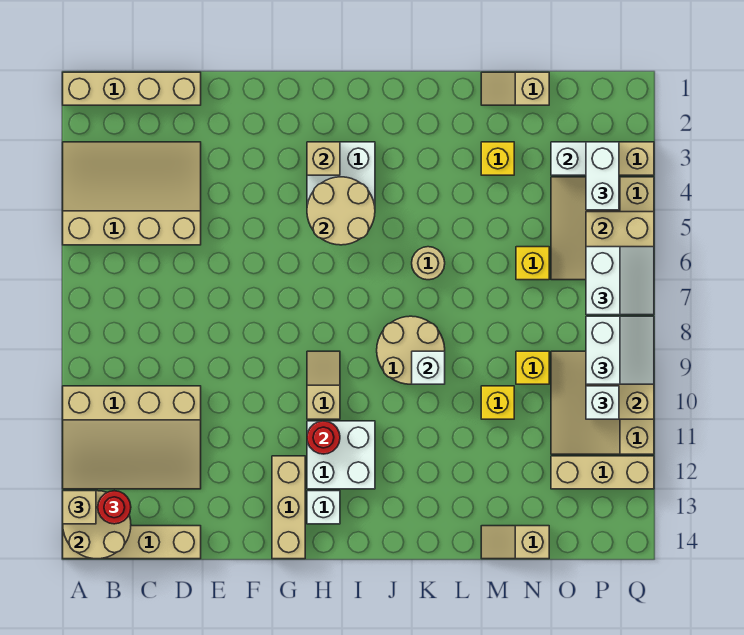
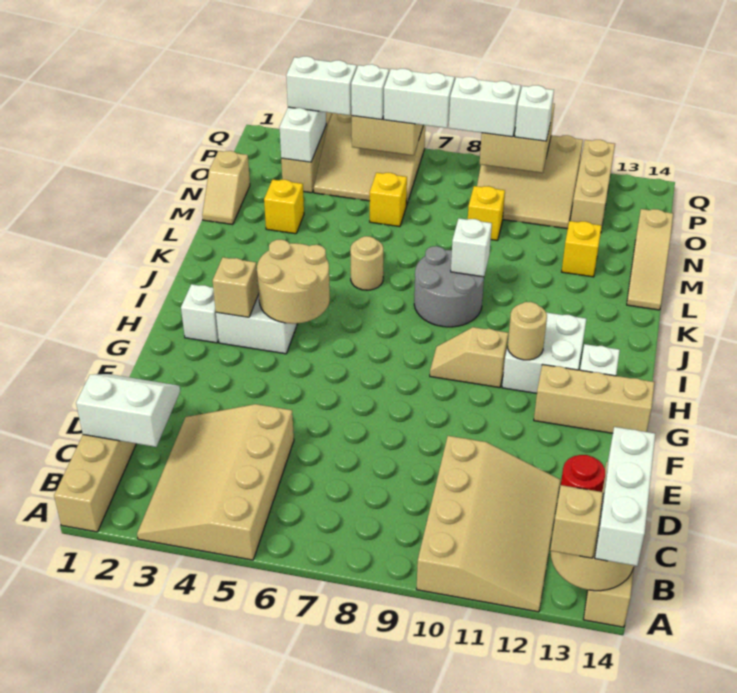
none -> white brick A14:C14 level 3
none -> white slope C1:D2 level 2 top C
none -> white brick H2 level 1
red round brick H11 level 2 -> tan round brick H11 level 2
tan round brick J8:K9 level 1 -> grey round brick J8:K9 level 1
yellow brick M10 level 1 -> yellow brick M12 level 1
tan slope M14:N14 level 1 top N -> tan slope L14:N14 level 1 top N
none -> white brick P5 level 3

